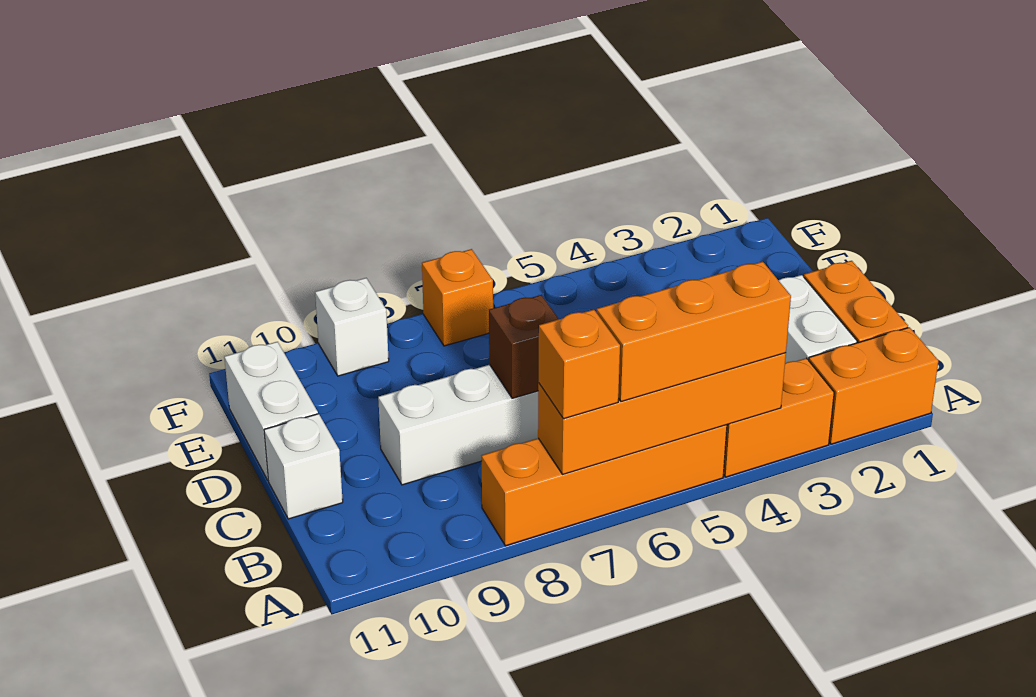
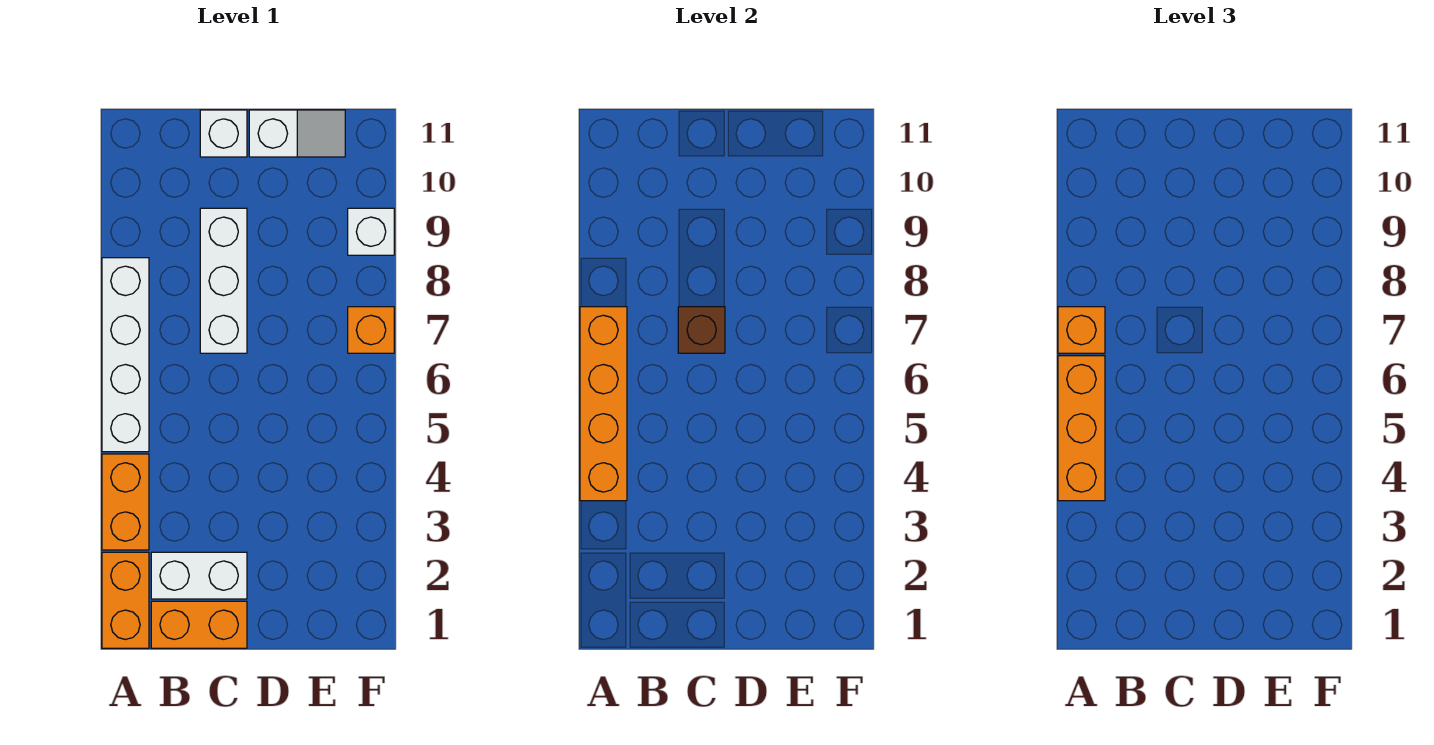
orange brick A5:A8 level 1 -> white brick A5:A8 level 1
white brick D11:E11 level 1 -> white slope D11:E11 level 1 top D

